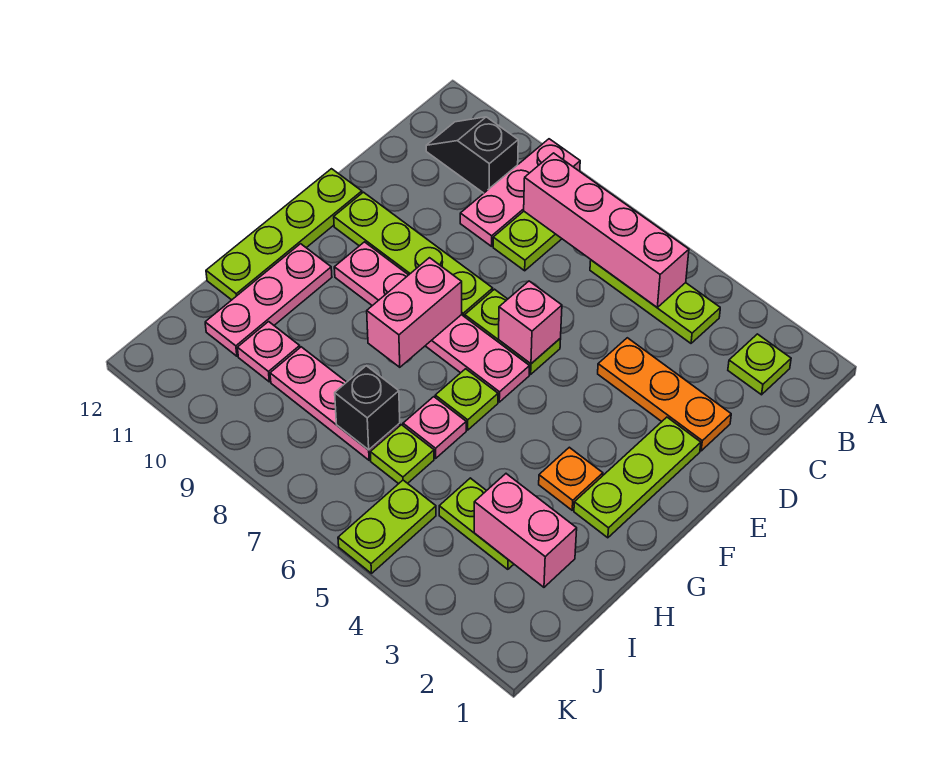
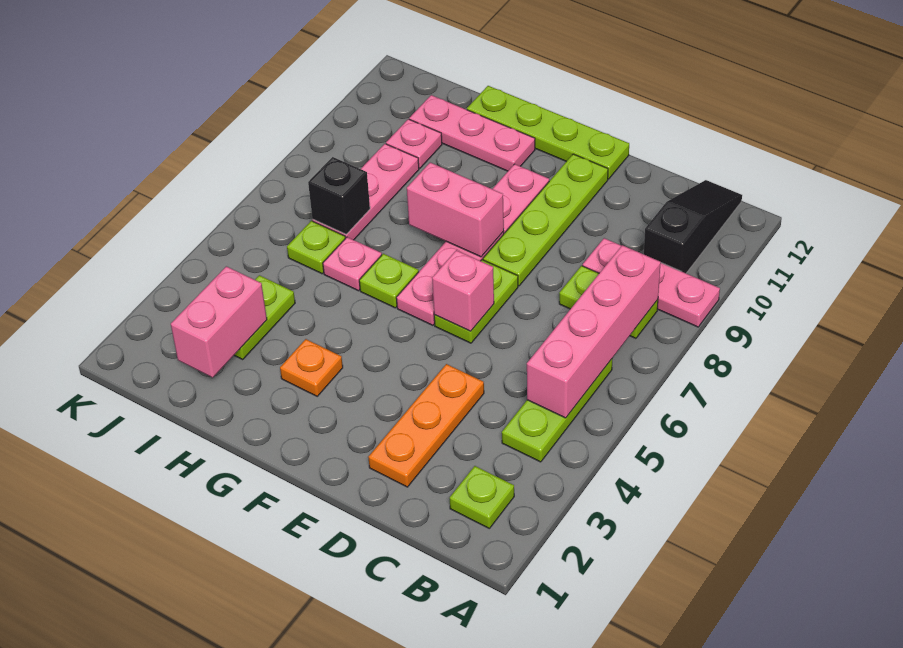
black slope B10:B11 level 1 top 10 -> black slope B10:B12 level 1 top 10
lime plate E2:G2 level 1 -> none
lime plate J5:K5 level 1 -> none

